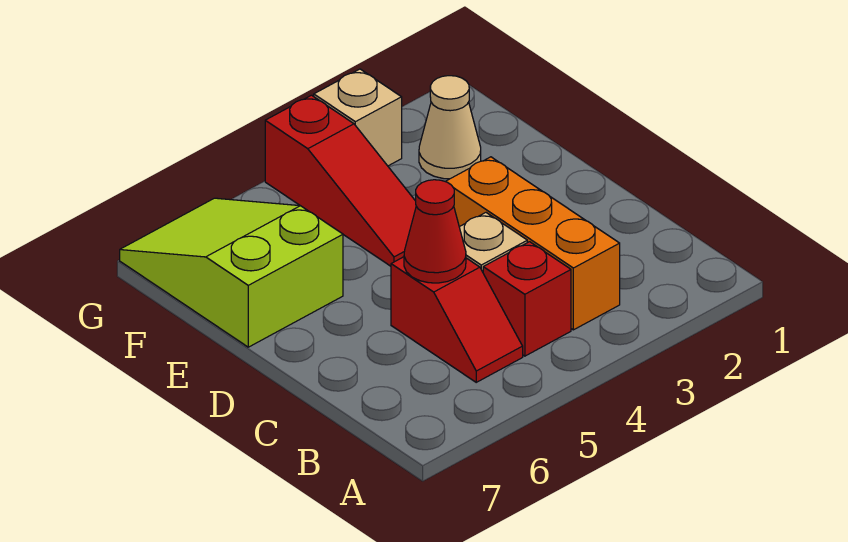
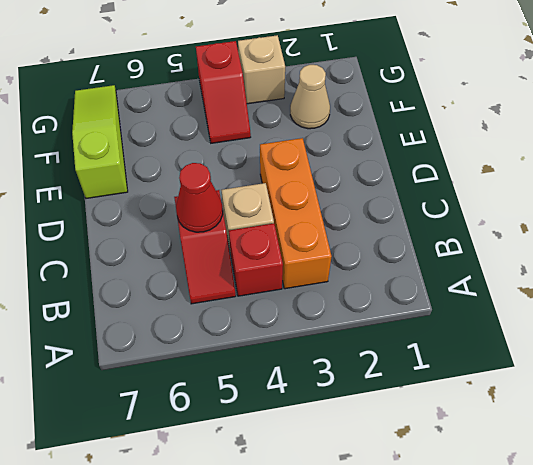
red slope E4:G4 level 1 top G -> red slope F4:G4 level 1 top G
lime slope E6:G7 level 1 top E -> lime slope E7:G7 level 1 top E

